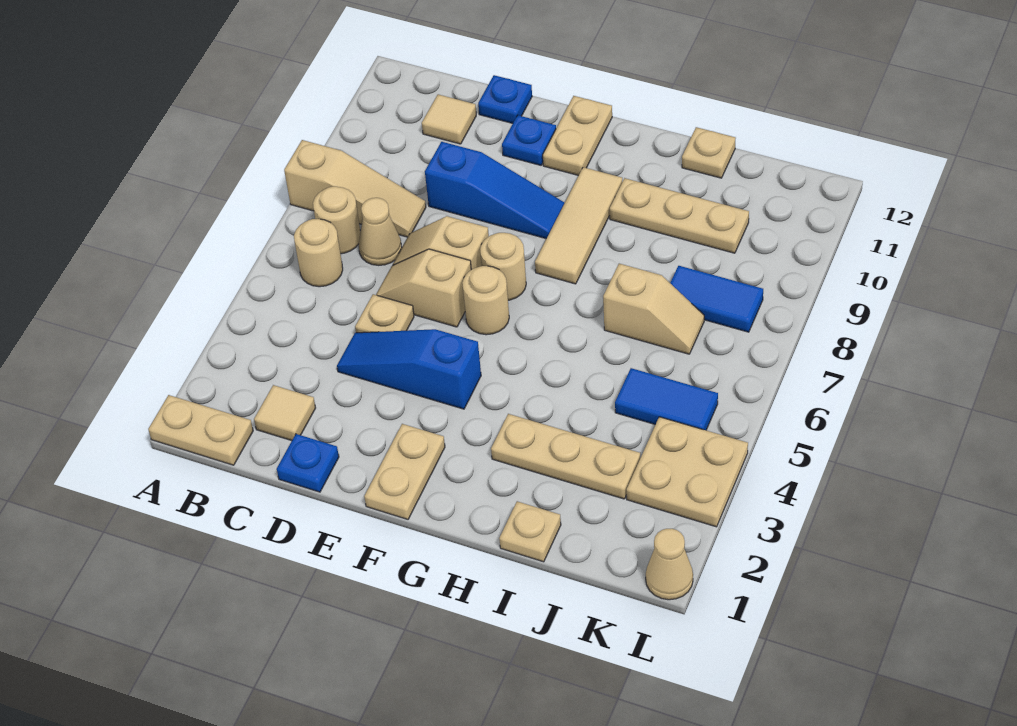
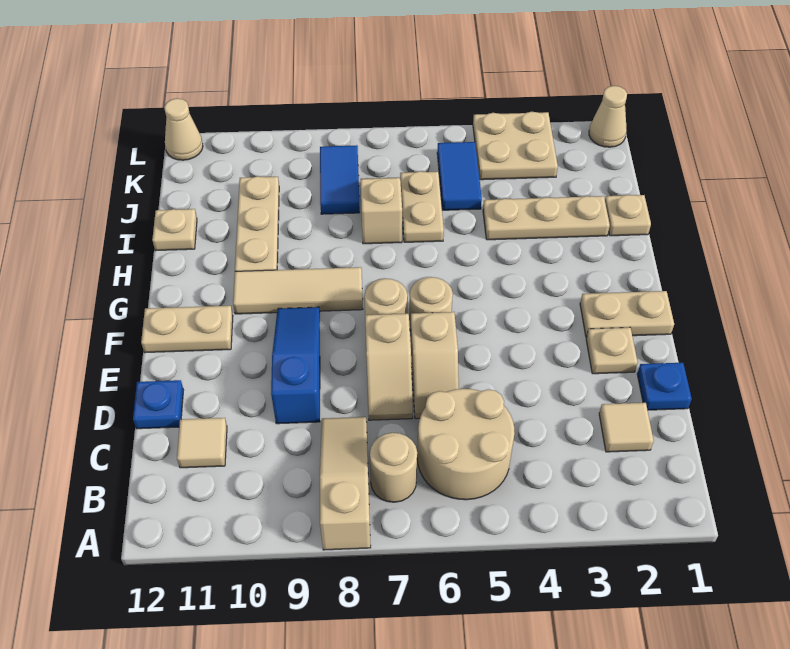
tan plate A1:B1 level 1 -> tan plate I6:J6 level 1
tan round brick B6 level 1 -> tan round brick B5:C6 level 1
tan cone C7 level 1 -> tan cone L12 level 1
blue slope D4:F4 level 1 top F -> none
tan plate D5 level 1 -> tan plate E2 level 1
blue plate E11 level 1 -> none
tan plate H3:J3 level 1 -> tan plate I2:I4 level 1

